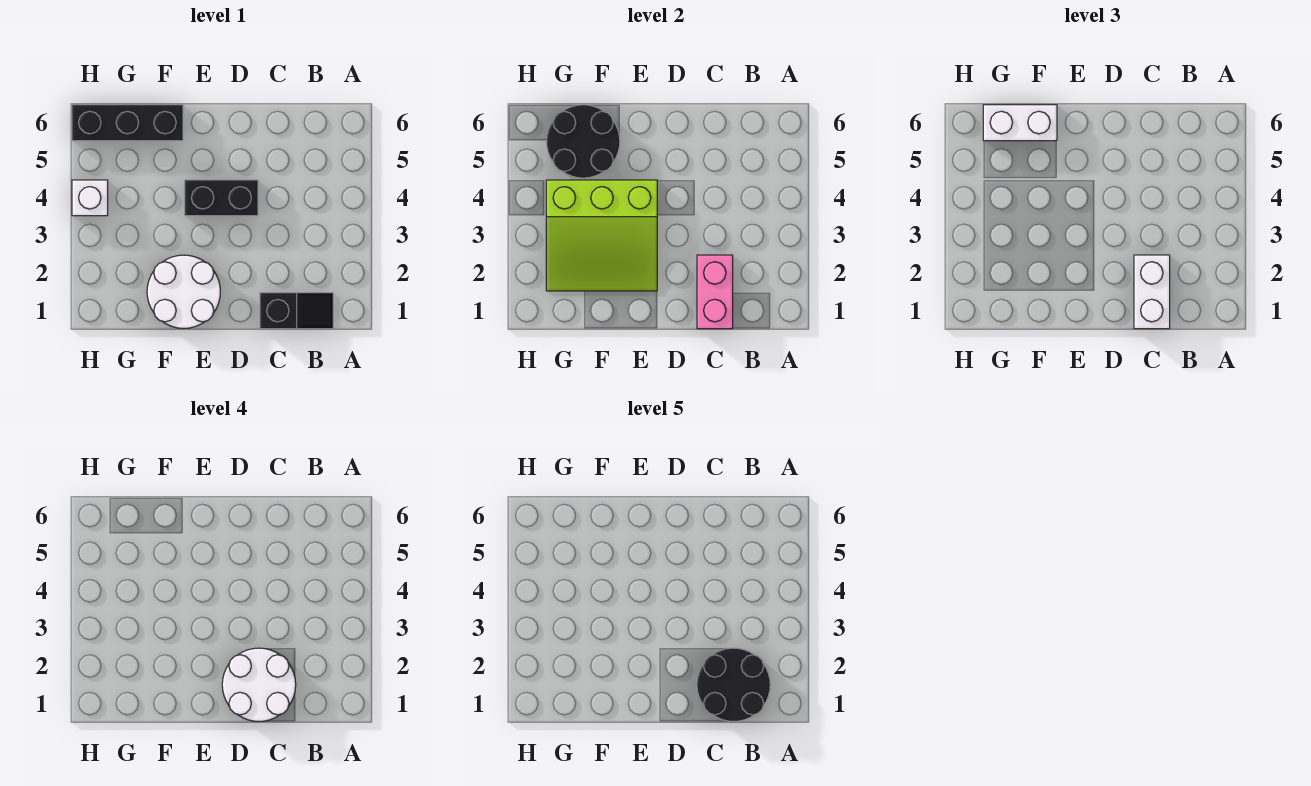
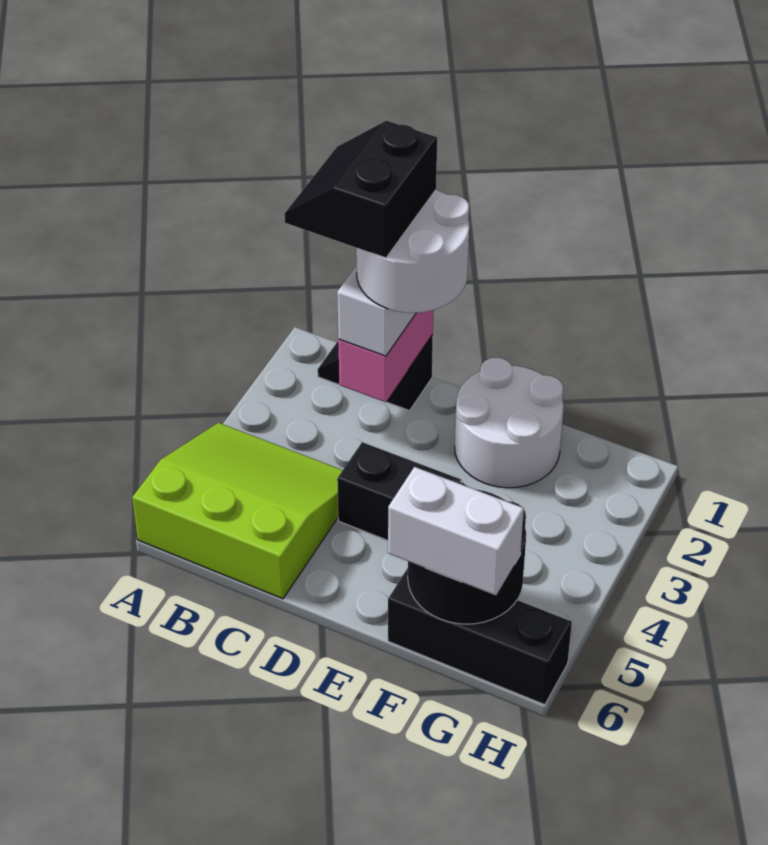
black round brick B1:C2 level 5 -> black slope B1:C2 level 5 top C
lime slope E2:G4 level 2 top 4 -> lime slope A4:C6 level 1 top 6
white brick H4 level 1 -> none

